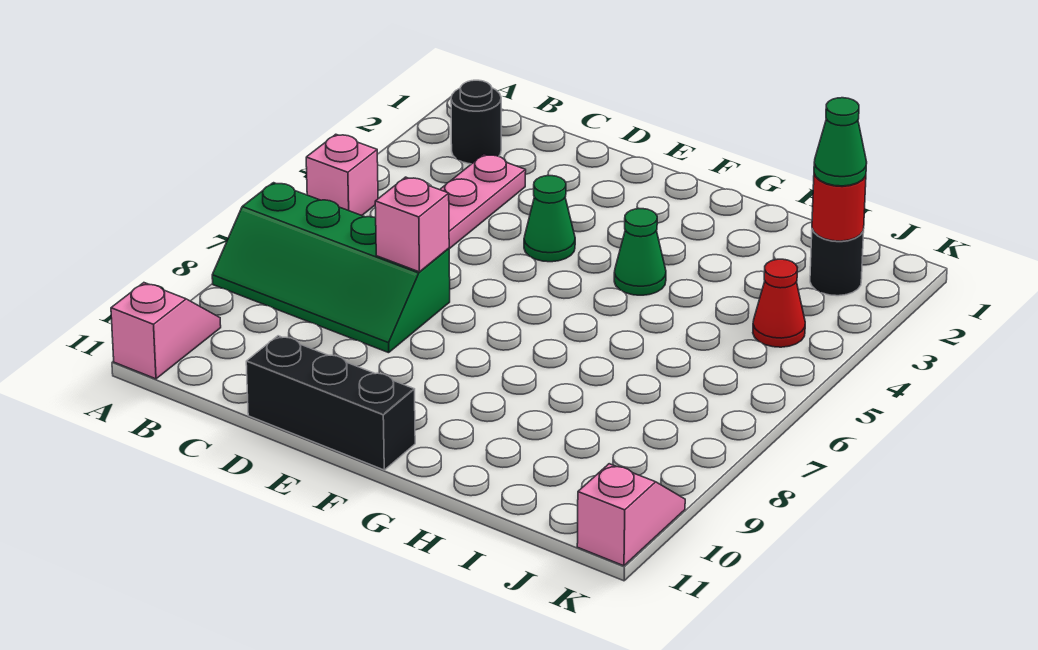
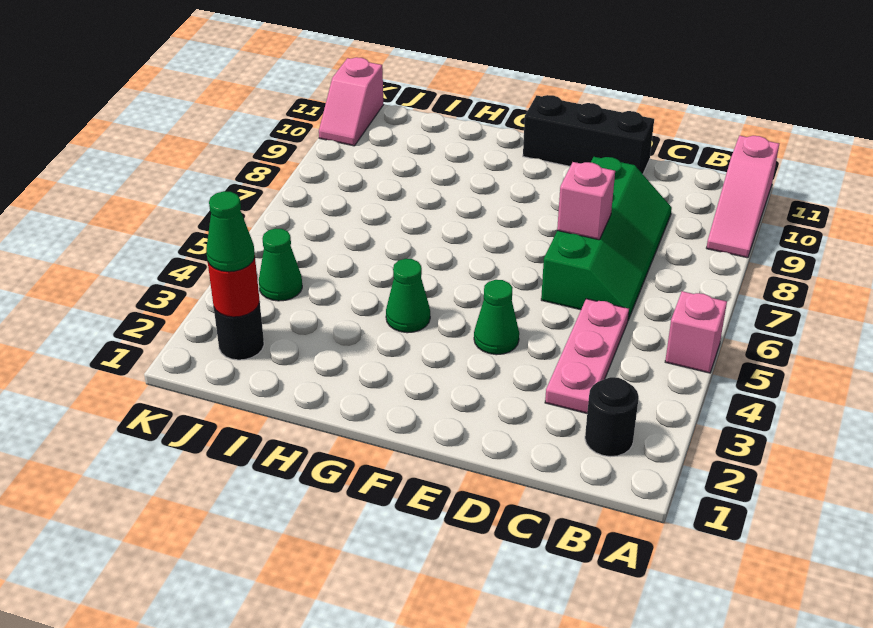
green slope A7:D8 level 1 top 7 -> green slope C6:D9 level 1 top D
pink slope A10:A11 level 1 top 11 -> pink slope A9:A11 level 1 top 11
red cone J4 level 1 -> green cone J4 level 1

